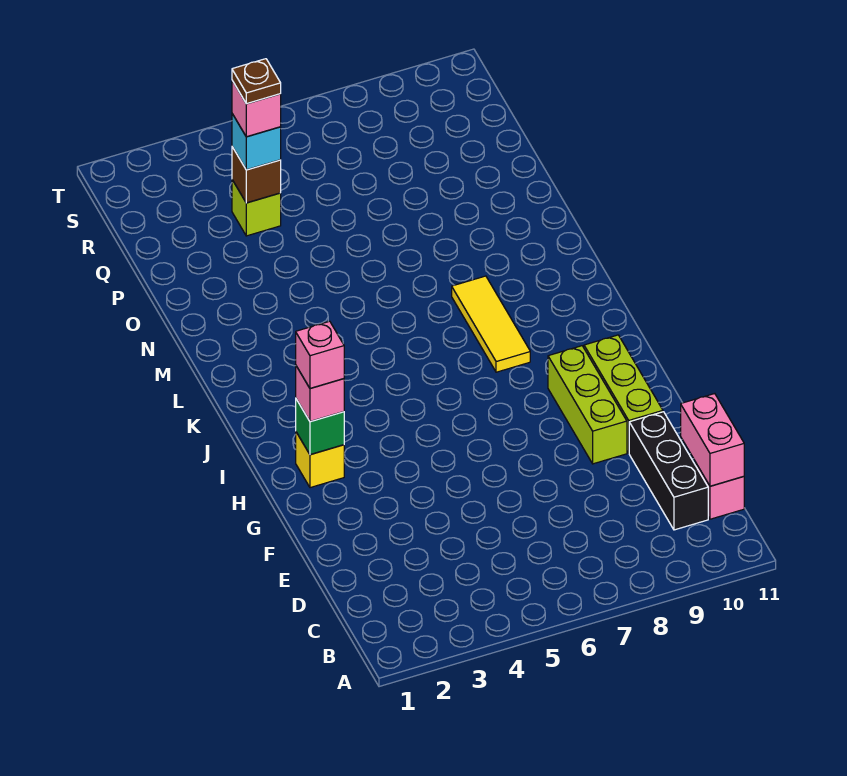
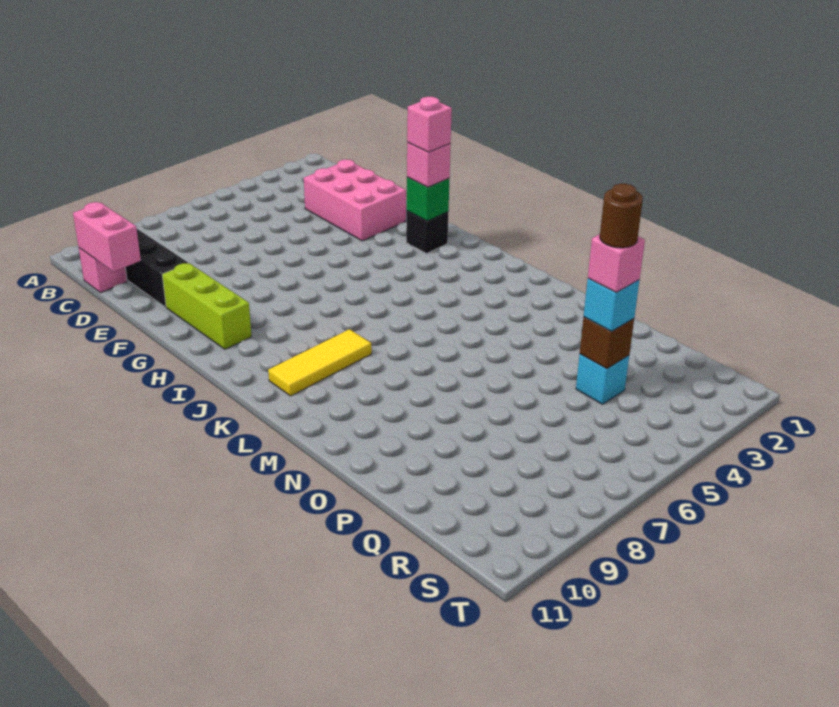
none -> pink brick D2:F3 level 1
lime brick F9:H9 level 1 -> none
yellow brick H2 level 1 -> black brick H2 level 1
yellow tile J8:L8 level 1 -> yellow tile K8:K10 level 1
lime brick Q4 level 1 -> cyan brick Q4 level 1
brown plate Q4 level 5 -> brown round brick Q4 level 5

